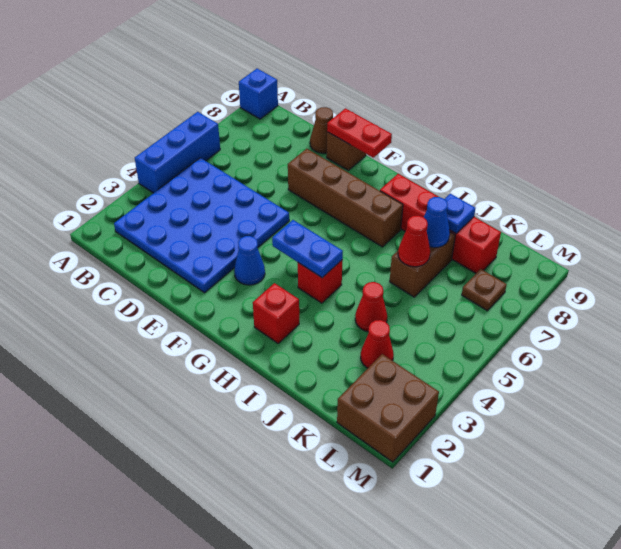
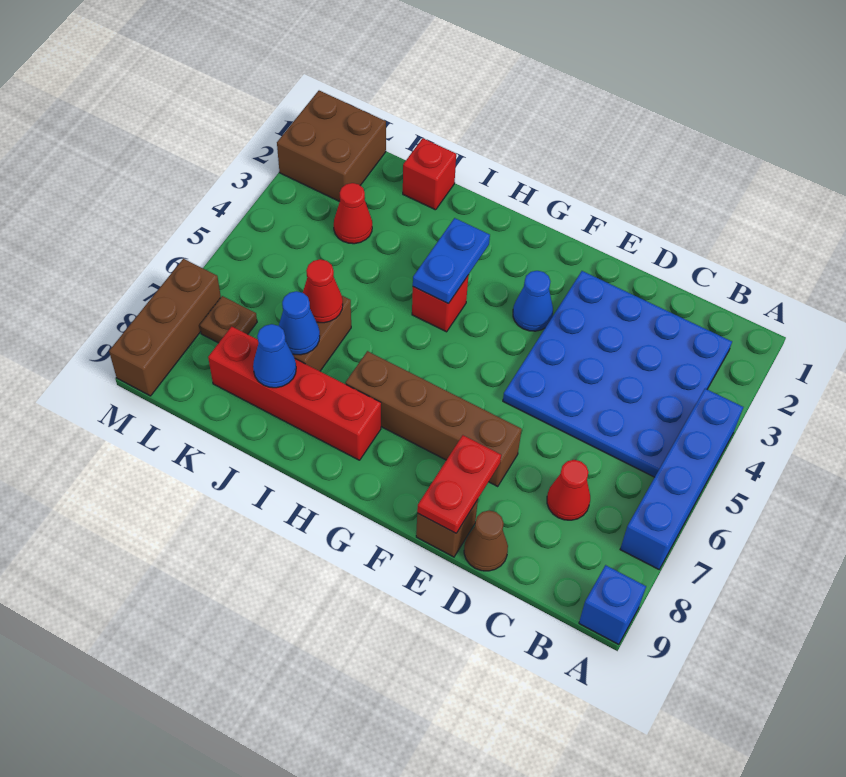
blue brick A4:A6 level 1 -> blue brick A4:A7 level 1
red plate E9:F9 level 2 -> red plate E8:E9 level 2
blue plate G4:H4 level 2 -> blue plate H3:H4 level 2
red brick H2 level 1 -> red brick J1 level 1
red cone J4 level 1 -> red cone C7 level 1
blue plate J8 level 2 -> blue cone J8 level 2
none -> brown brick M7:M9 level 1

